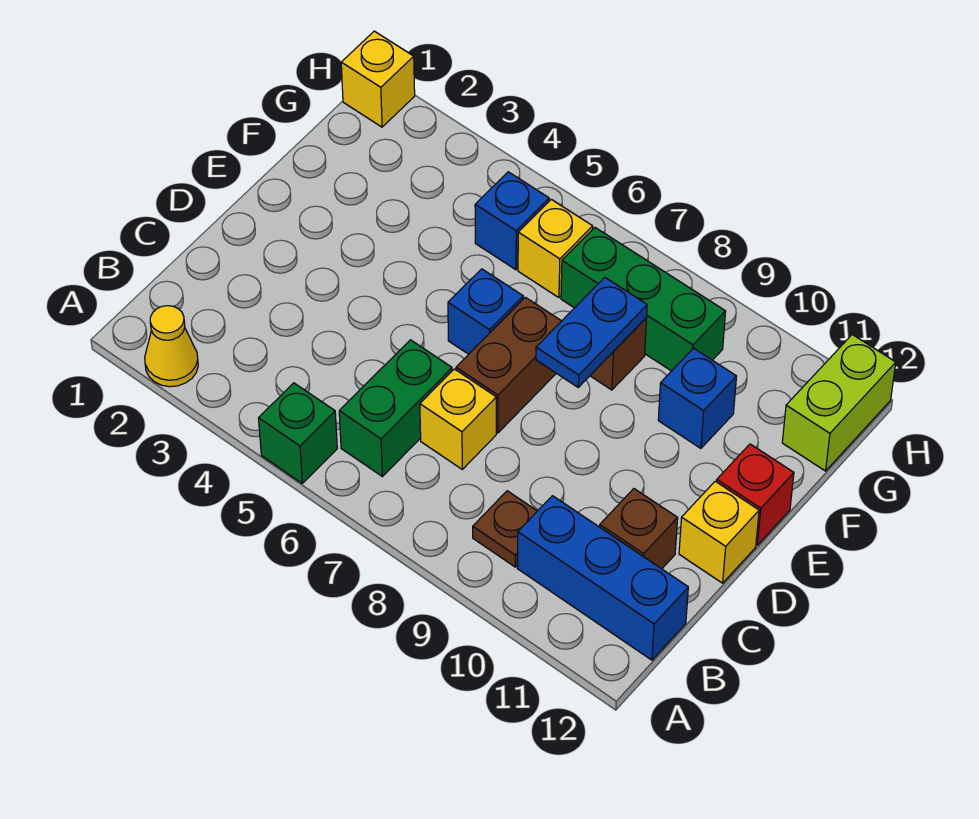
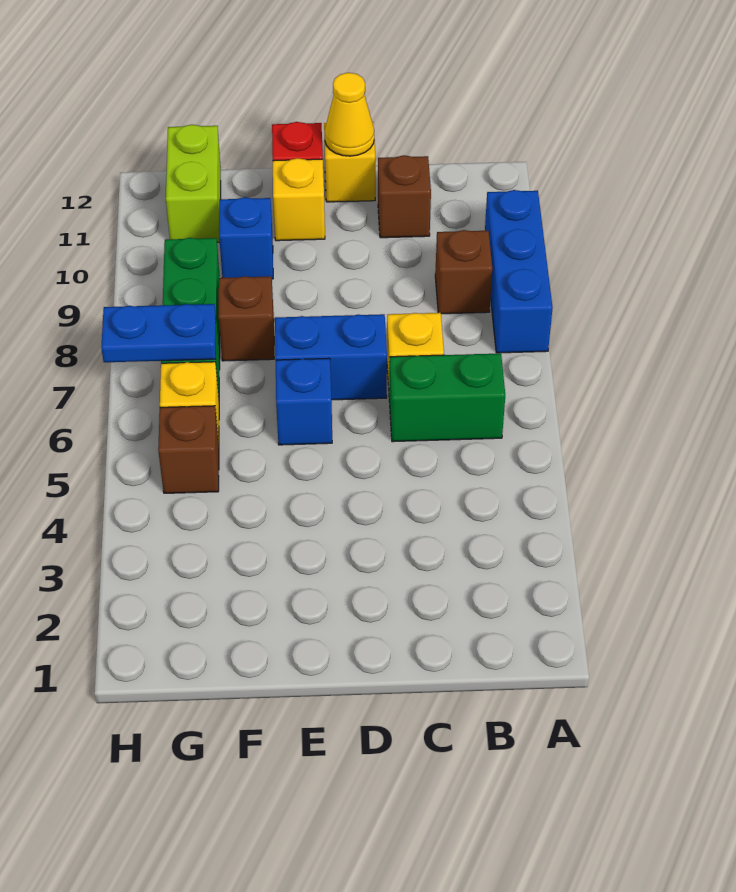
yellow cone A2 level 1 -> yellow cone D12 level 2
green brick A5 level 1 -> none
brown plate B9 level 1 -> brown brick B9 level 1
blue brick B10:B12 level 1 -> blue brick A8:A10 level 1
brown brick D7:E7 level 1 -> blue brick D7:E7 level 1
blue plate E8:F8 level 2 -> blue plate G7:H7 level 2
blue brick G5 level 1 -> brown brick G5 level 1
lime brick G12:H12 level 1 -> lime brick G11:G12 level 1
yellow brick H1 level 1 -> yellow brick E11 level 1

